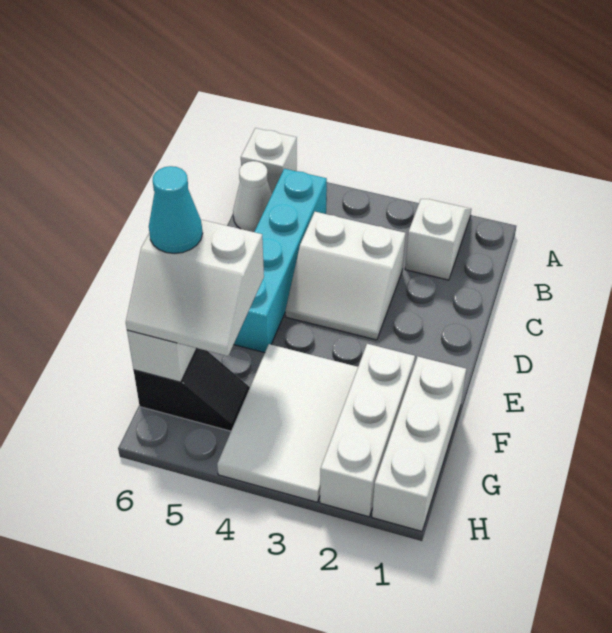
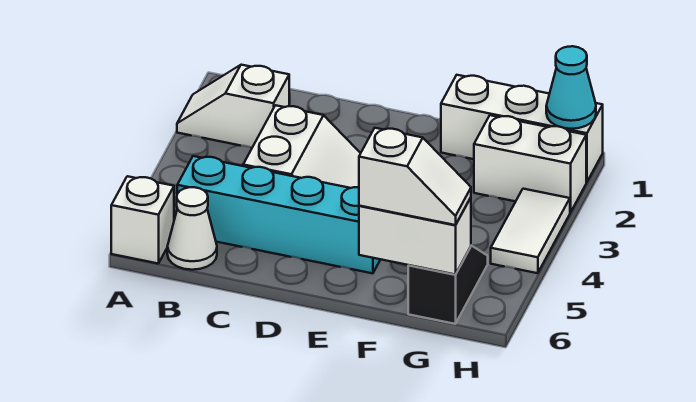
white brick F2:H2 level 1 -> white brick G2:H2 level 1
white tile F3:H4 level 1 -> white tile H3:H4 level 1
white slope F5:G6 level 3 top F -> white slope F6:G6 level 3 top F
cyan cone F6 level 4 -> cyan cone H1 level 2

